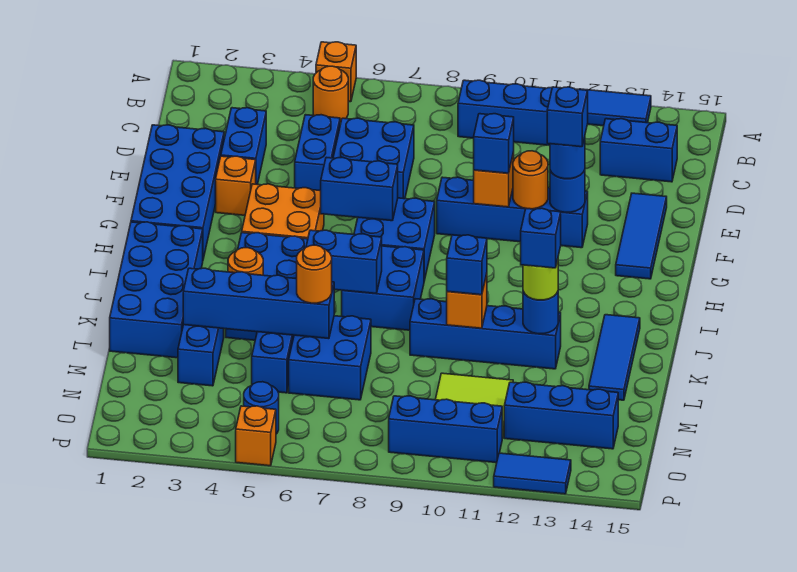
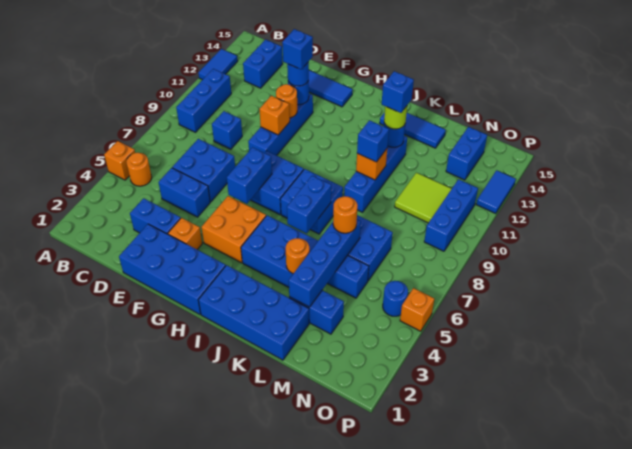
blue brick F10 level 3 -> blue brick D9 level 1
blue brick N12:N14 level 1 -> blue brick N13:N14 level 1

